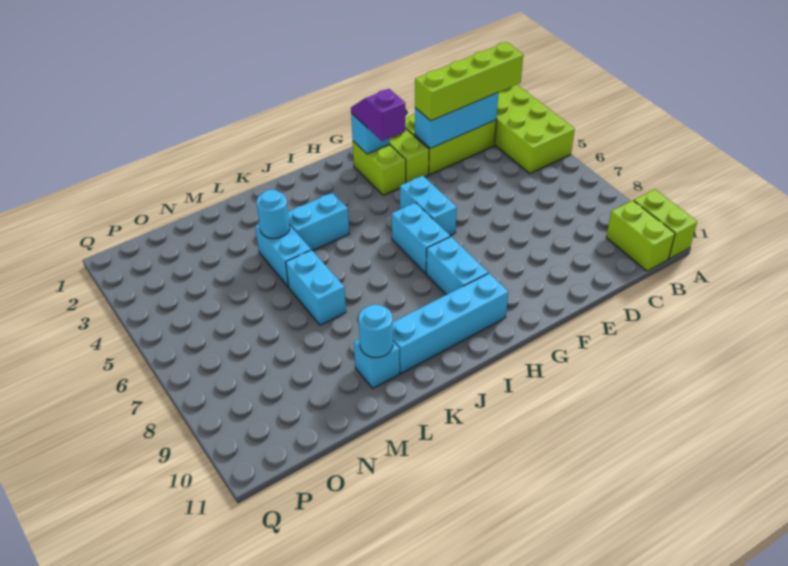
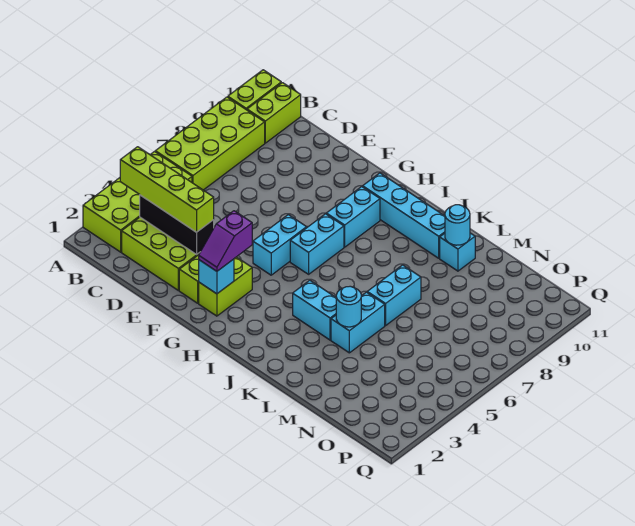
none -> lime brick A6:B9 level 1
cyan brick C3:E3 level 2 -> black brick C3:E3 level 2

